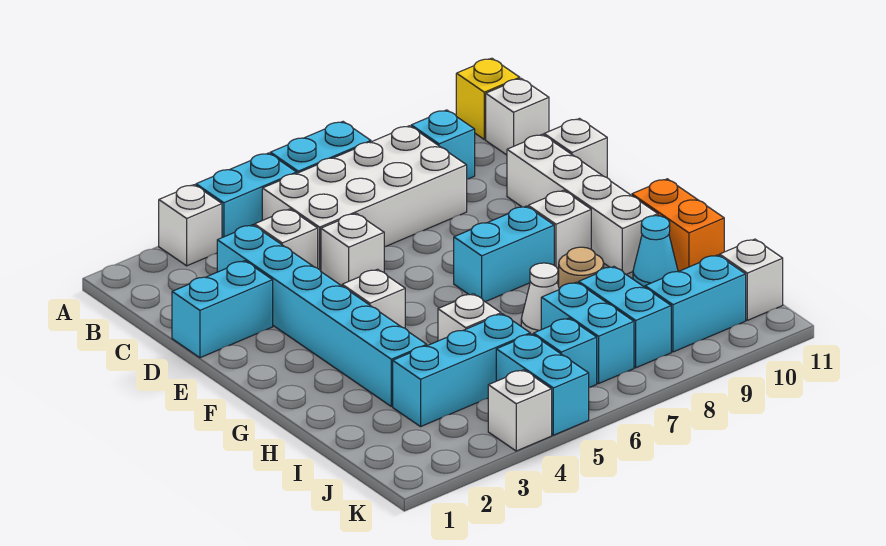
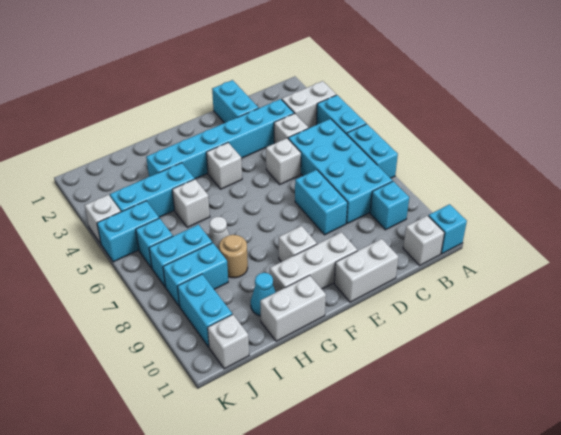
white brick A3 level 1 -> white brick A3:B3 level 1
yellow brick A11 level 1 -> cyan brick A11 level 1
white brick B5:C8 level 1 -> cyan brick B5:C8 level 1
white brick D10:G10 level 1 -> white brick E10:G10 level 1
white brick D11 level 1 -> white brick D11:E11 level 1
cyan brick F7:F8 level 1 -> cyan brick D7:D8 level 1
orange brick G11:H11 level 1 -> white brick G11:H11 level 1
cyan brick I3:I5 level 1 -> cyan brick H4:J4 level 1

